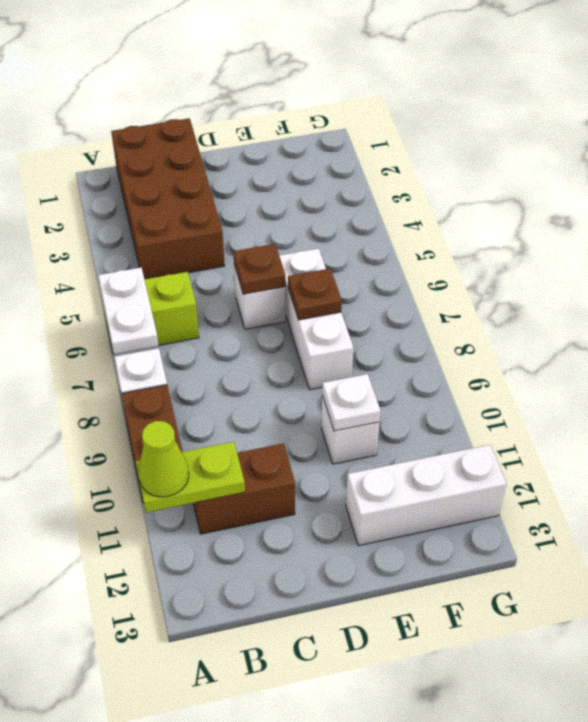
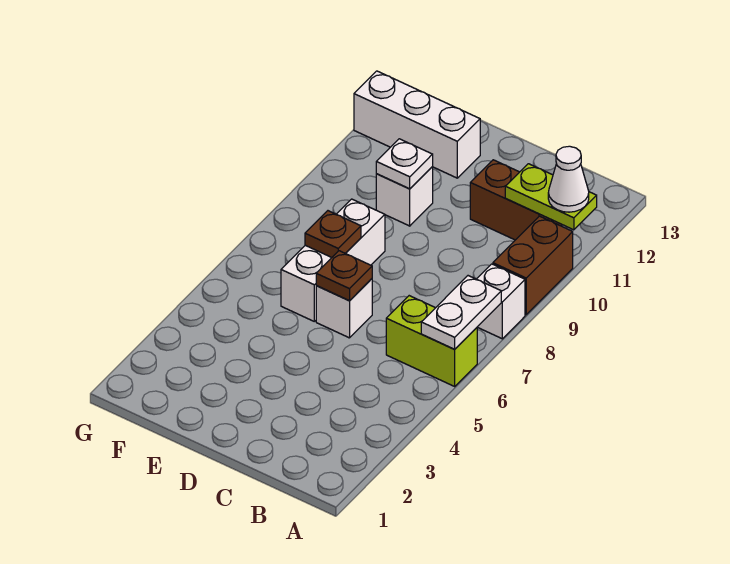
lime cone A11 level 3 -> white cone A11 level 3
brown brick B1:C4 level 1 -> none

